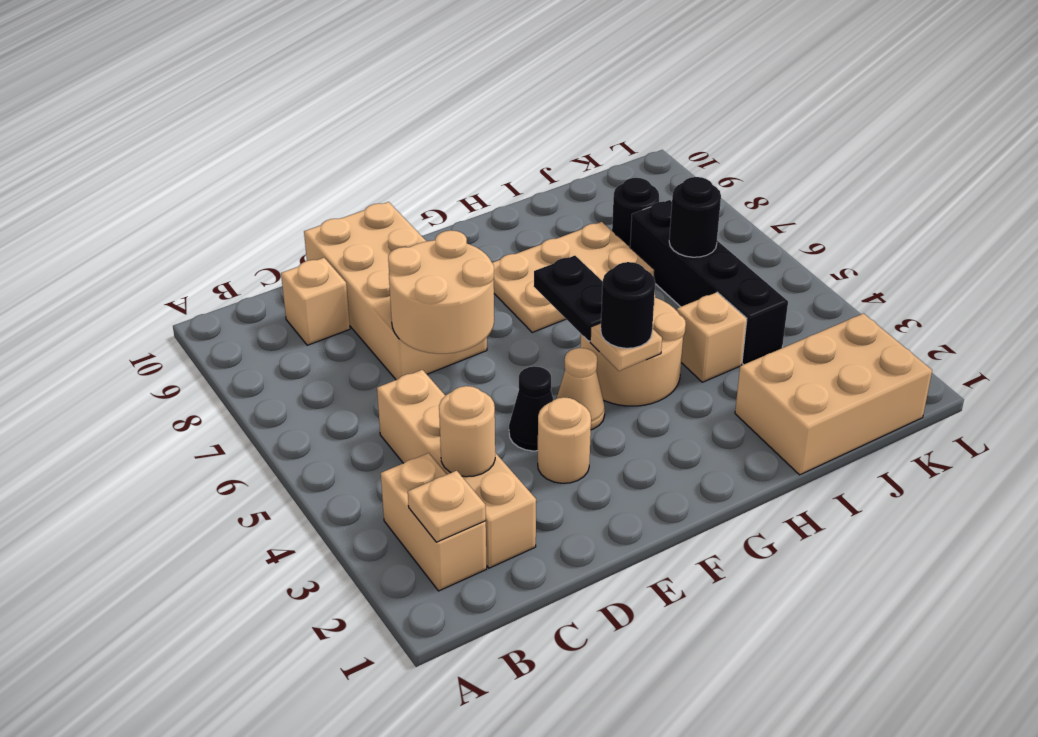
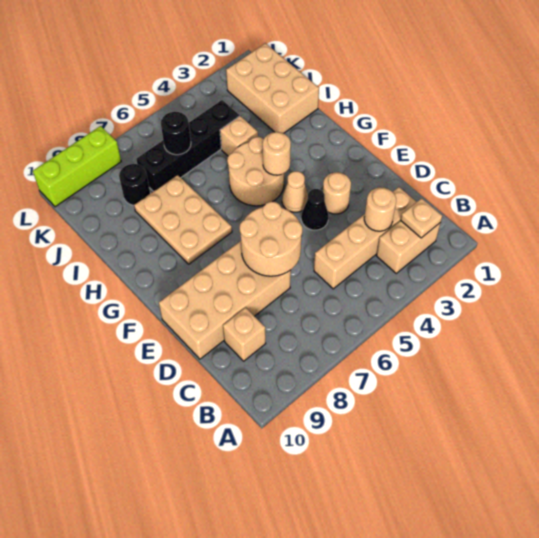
tan plate G4 level 2 -> tan round brick G4 level 2
black round brick G4 level 3 -> none
black plate G5:G6 level 2 -> none
none -> lime brick L8:L10 level 1

